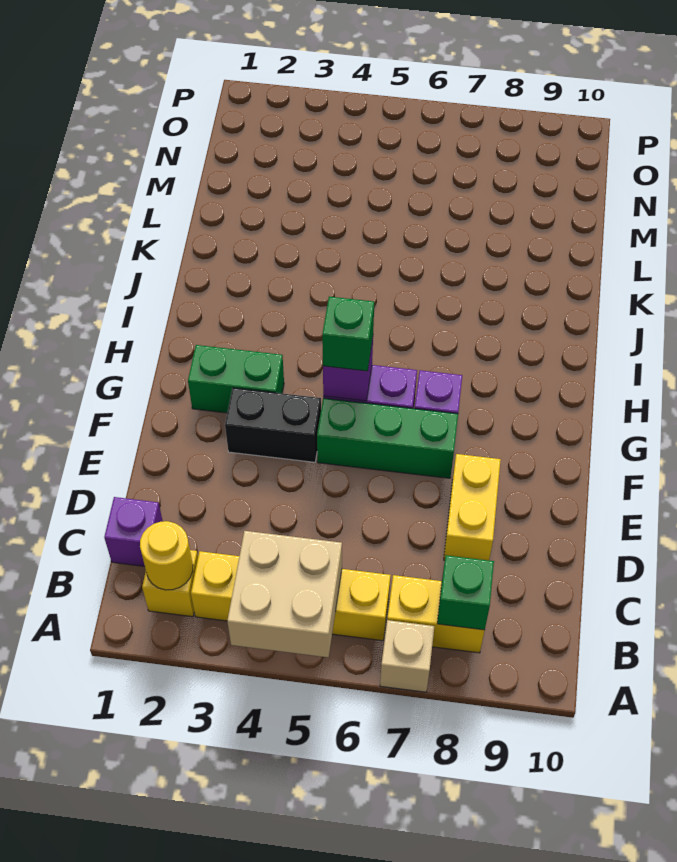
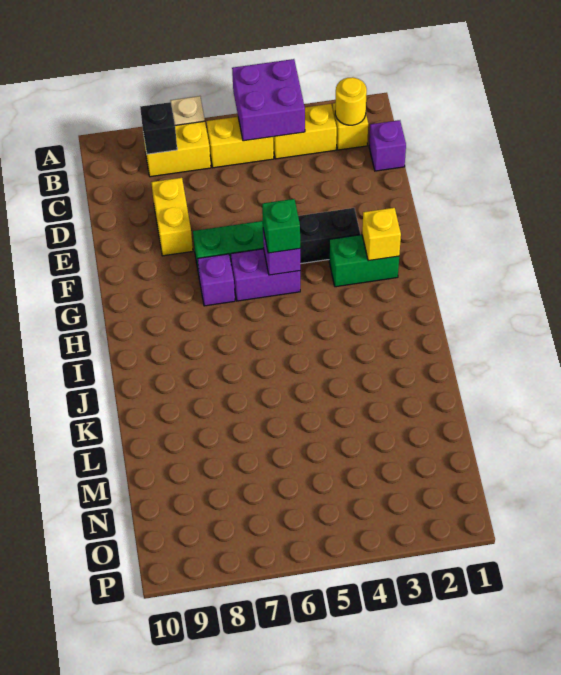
tan brick A4:B5 level 2 -> purple brick A4:B5 level 2
green brick B8 level 2 -> black brick B8 level 2
none -> yellow brick G2 level 2

